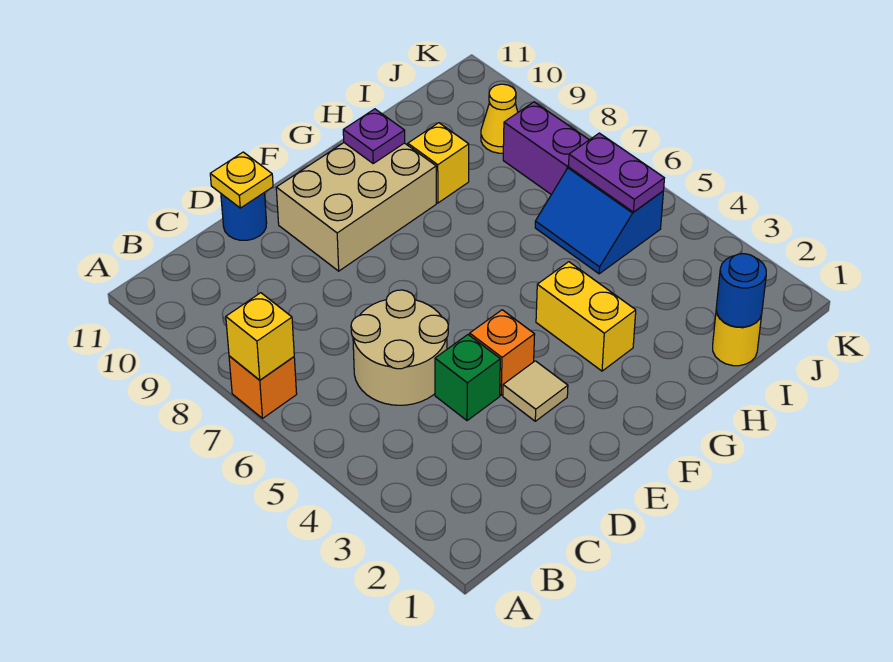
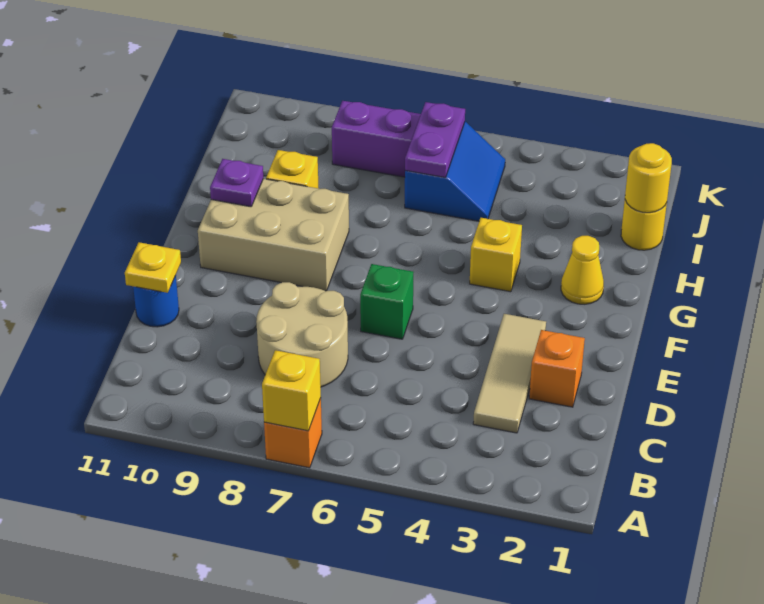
tan round brick C5:D6 level 1 -> tan round brick C7:D8 level 1
green brick D4 level 1 -> green brick E6 level 1
tan tile E3 level 1 -> tan tile C3:E3 level 1
orange brick E4 level 1 -> orange brick D2 level 1
tan brick E9:G10 level 1 -> tan brick F8:G10 level 1
yellow brick G3:G4 level 1 -> yellow brick G4 level 1
blue round brick I1 level 2 -> yellow round brick I1 level 2
blue slope I5:J6 level 1 top J -> blue slope I5:J6 level 1 top 6
purple plate J5:J6 level 2 -> purple plate I6:J6 level 2
yellow cone J9 level 1 -> yellow cone G2 level 1

